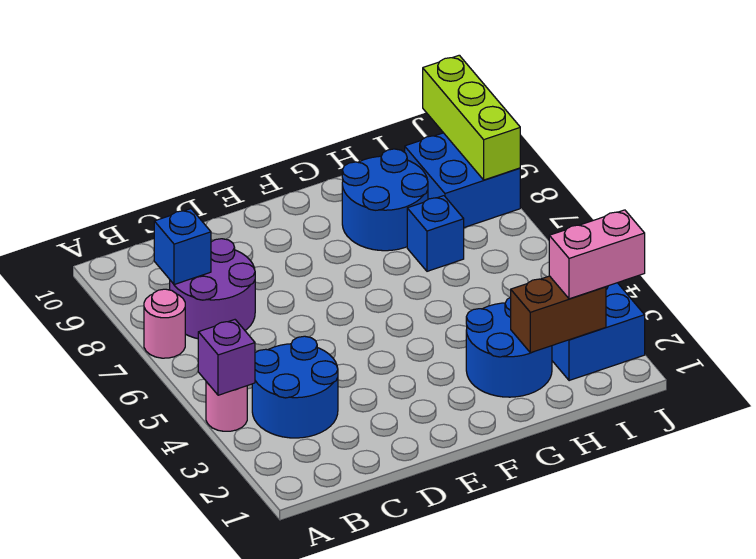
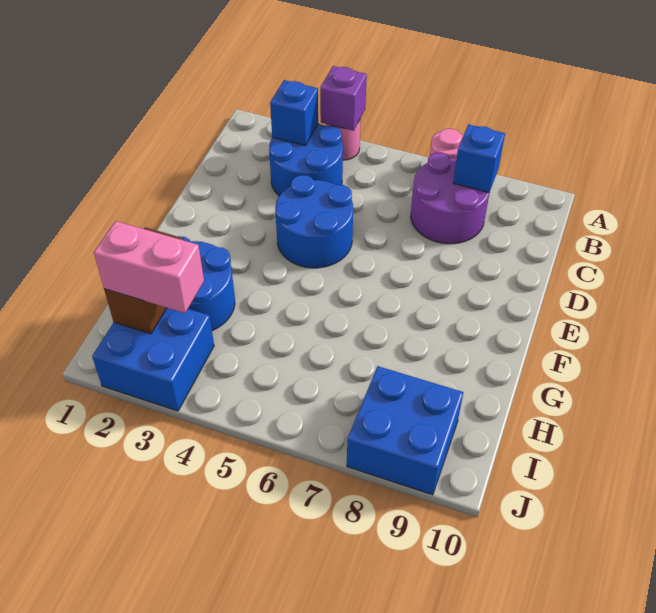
blue round brick G8:H9 level 1 -> blue round brick D4:E5 level 1
blue brick H7 level 1 -> blue brick B3 level 2
pink brick I2:J2 level 3 -> pink brick I2:I3 level 3
lime brick J8:J10 level 2 -> none

